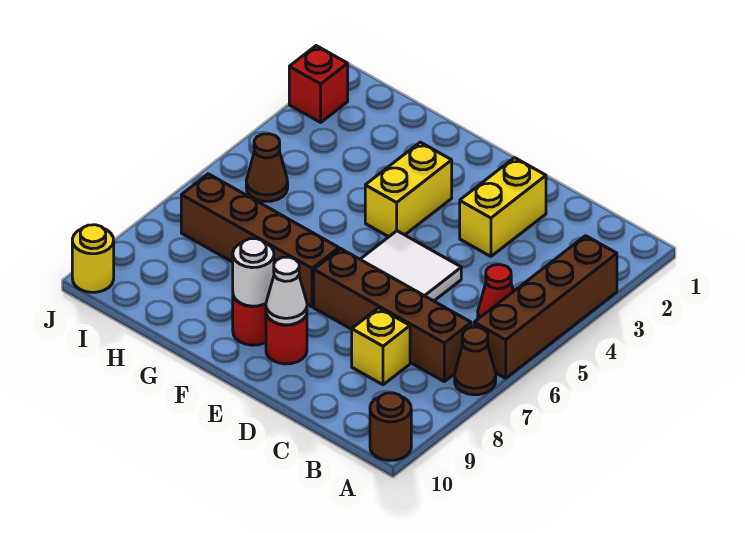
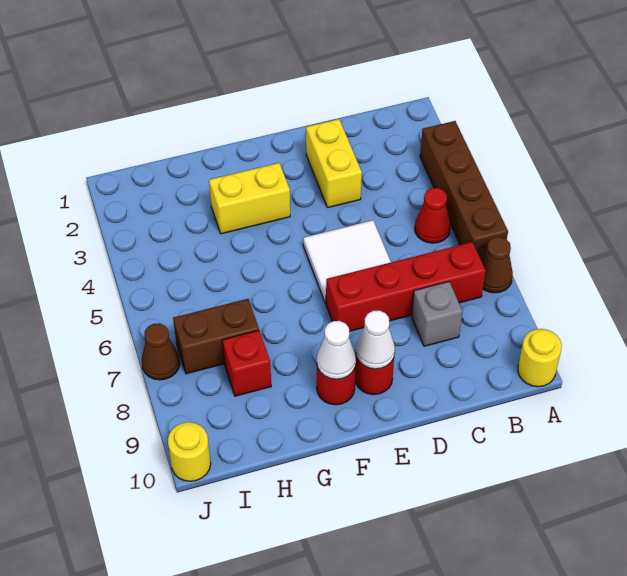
brown round brick A10 level 1 -> yellow round brick A10 level 1
brown brick B7:E7 level 1 -> red brick B7:E7 level 1
yellow brick C8 level 1 -> grey brick C8 level 1
yellow brick F3:F4 level 1 -> yellow brick F3:G3 level 1
brown brick F7:I7 level 1 -> brown brick H7:I7 level 1
white round brick F9 level 2 -> white cone F9 level 2
brown cone I5 level 1 -> brown cone J7 level 1
red brick J2 level 1 -> red brick H8 level 1

